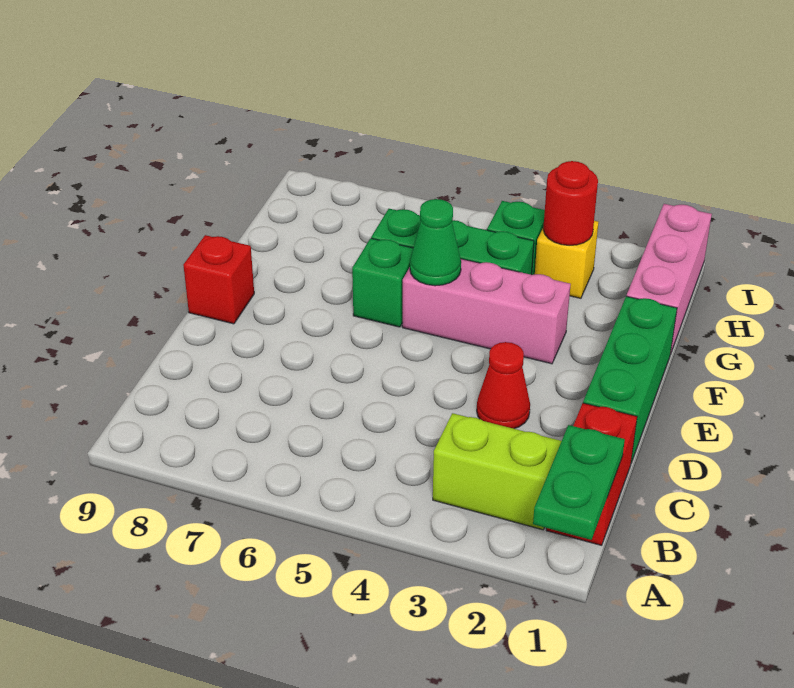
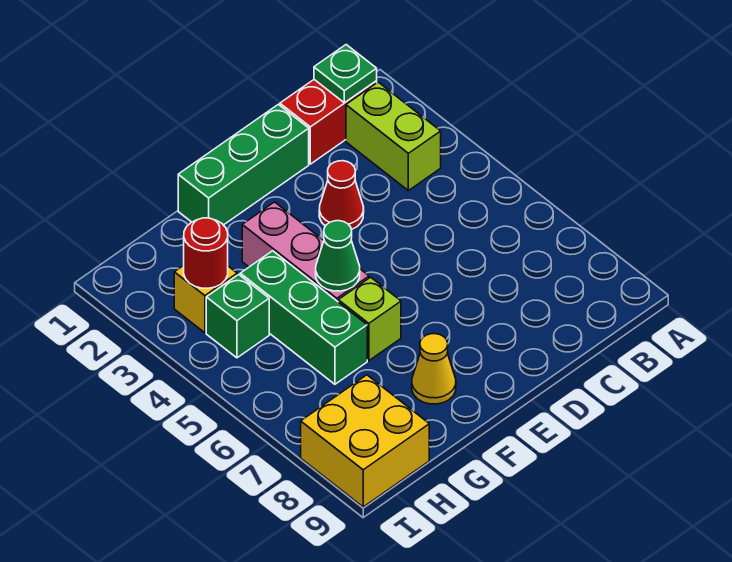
green plate A1:B1 level 2 -> green plate B1 level 2
red brick E9 level 1 -> none
green brick F6 level 1 -> lime brick F6 level 1
none -> yellow cone F8 level 1
pink brick G1:I1 level 1 -> none
none -> yellow brick H8:I9 level 1

